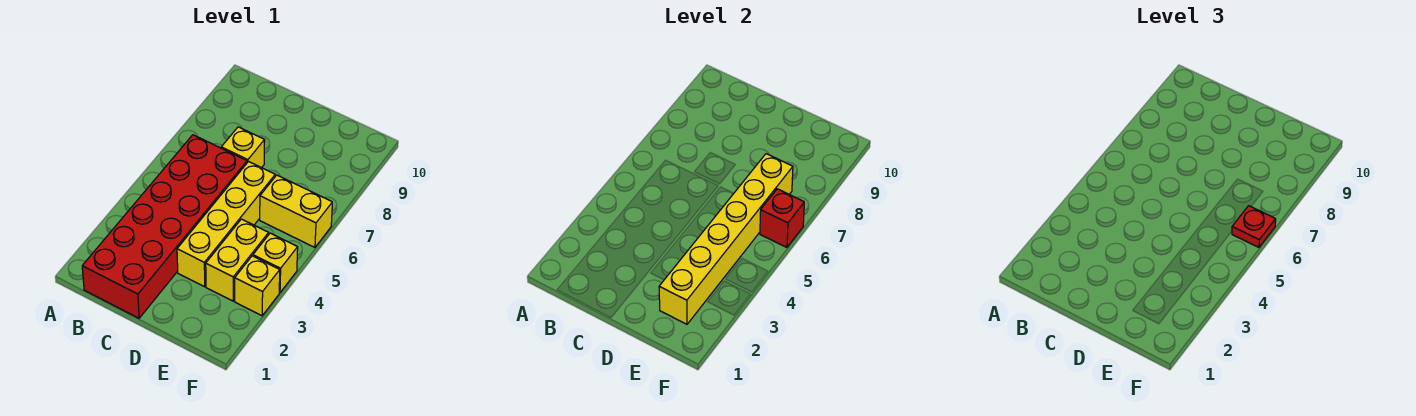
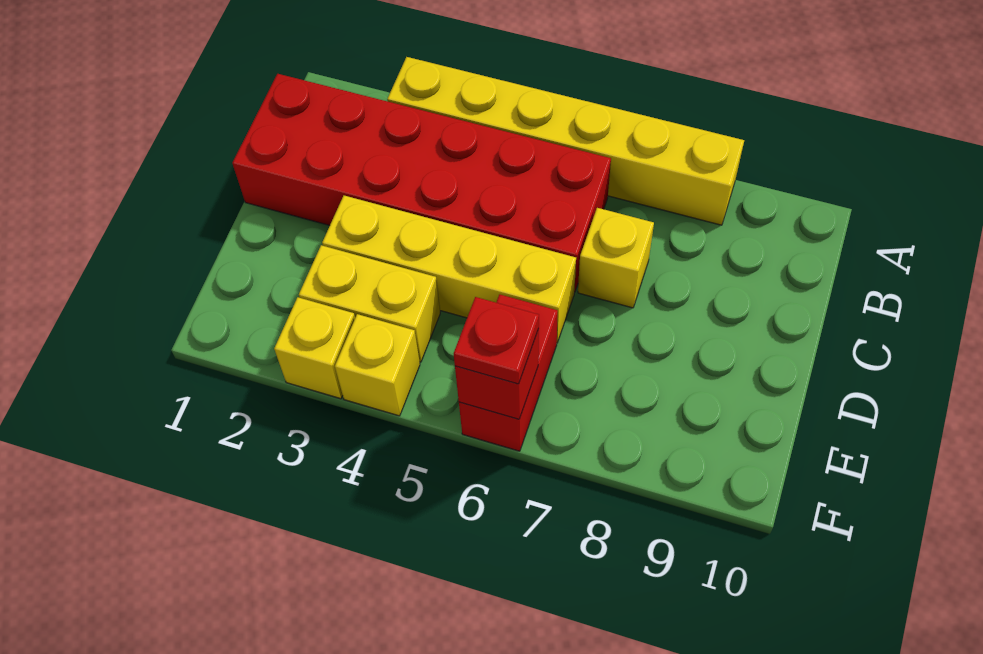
yellow brick E2:E7 level 2 -> yellow brick A3:A8 level 1
yellow brick E6:F6 level 1 -> red brick E6:F6 level 1

